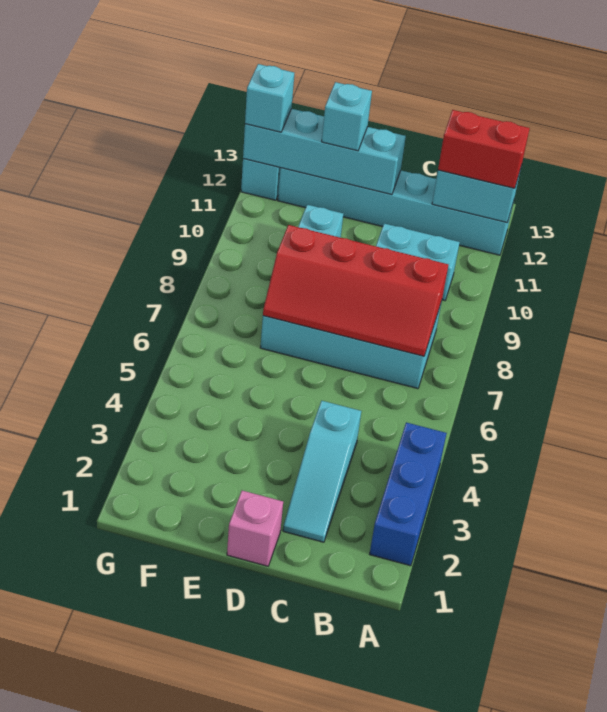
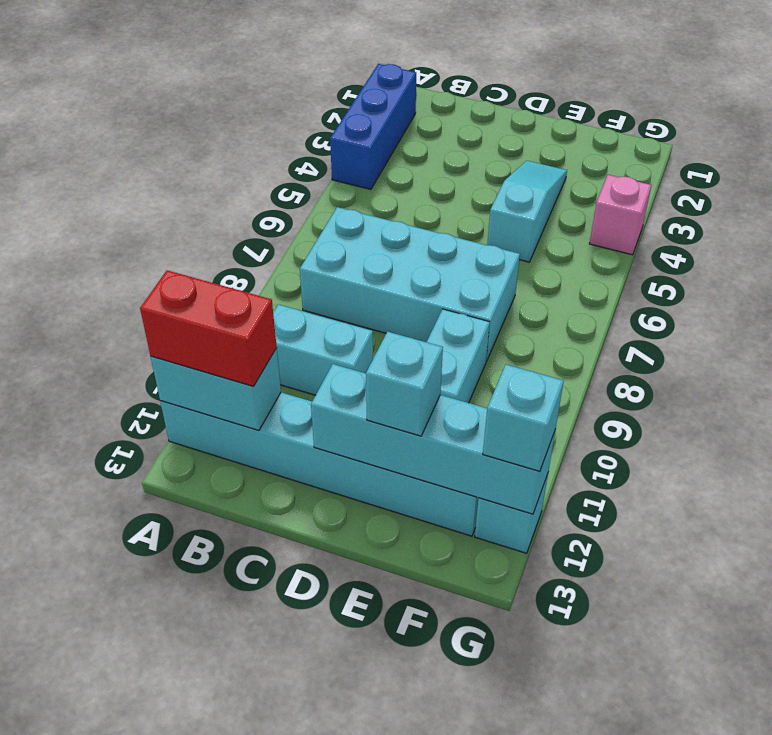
red slope B7:E8 level 2 top 8 -> none
cyan slope C2:C4 level 1 top 4 -> cyan slope E3:E5 level 1 top 5
pink brick D1 level 1 -> pink brick G4 level 1

